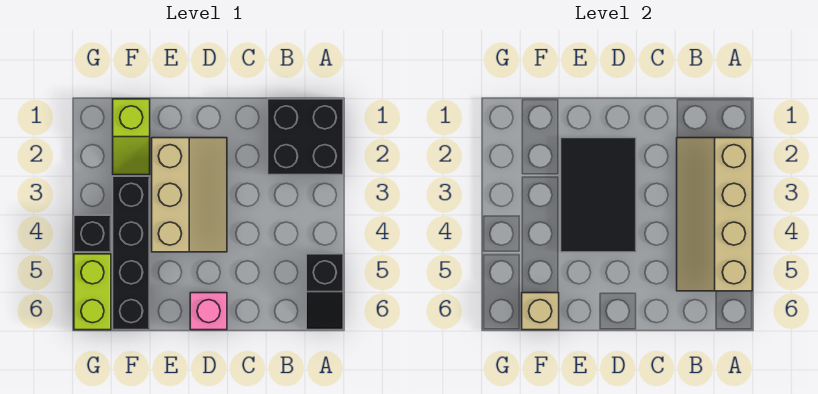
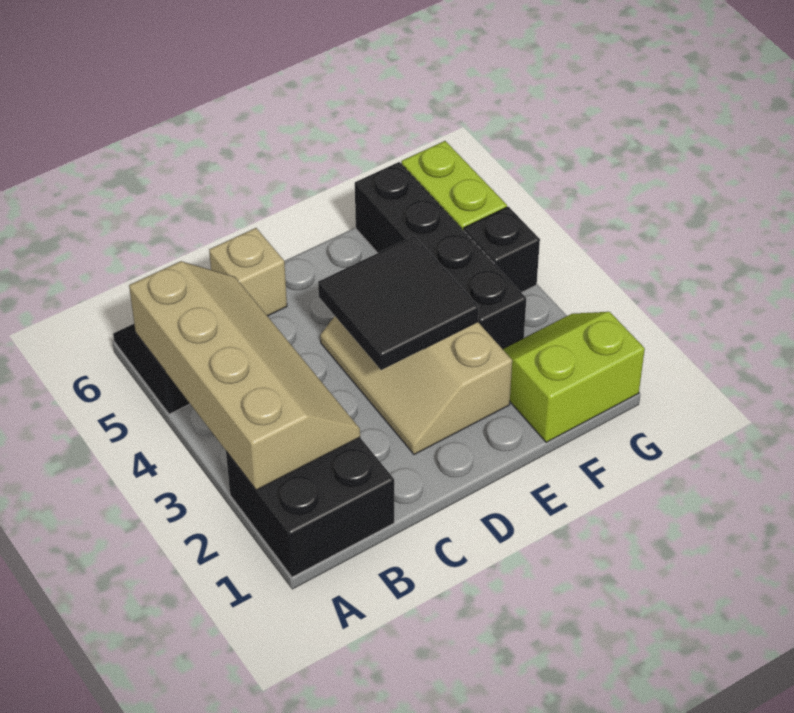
black tile D2:E4 level 2 -> black tile D3:E4 level 2
pink brick D6 level 1 -> none
lime slope F1:F2 level 1 top 1 -> lime slope F1:G2 level 1 top 1
tan brick F6 level 2 -> tan brick C6 level 1

